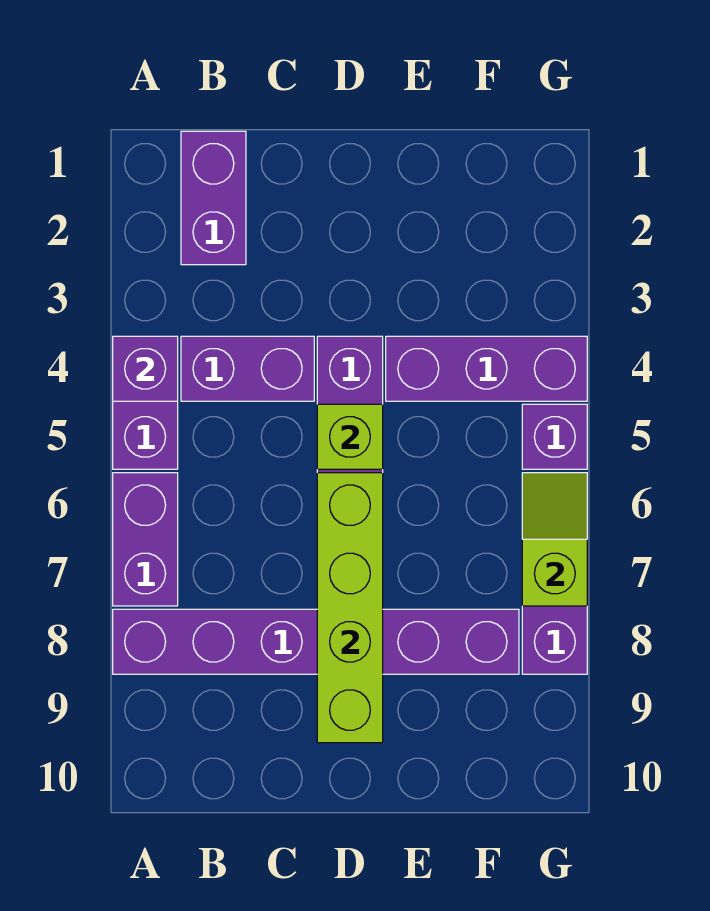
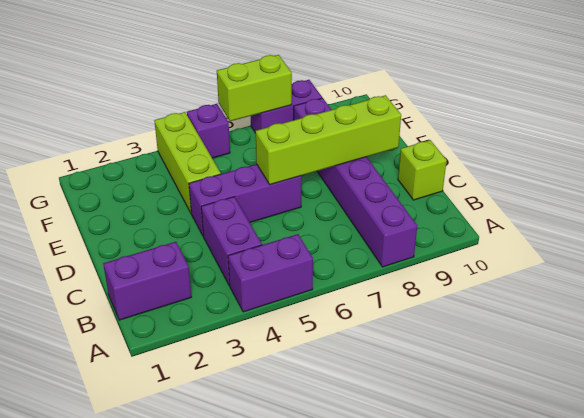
purple brick A4 level 2 -> none
purple brick A6:A7 level 1 -> none
lime brick D5 level 2 -> lime brick C10 level 1
purple brick E4:G4 level 1 -> lime brick E4:G4 level 1
lime slope G6:G7 level 2 top 7 -> lime brick G6:G7 level 2

